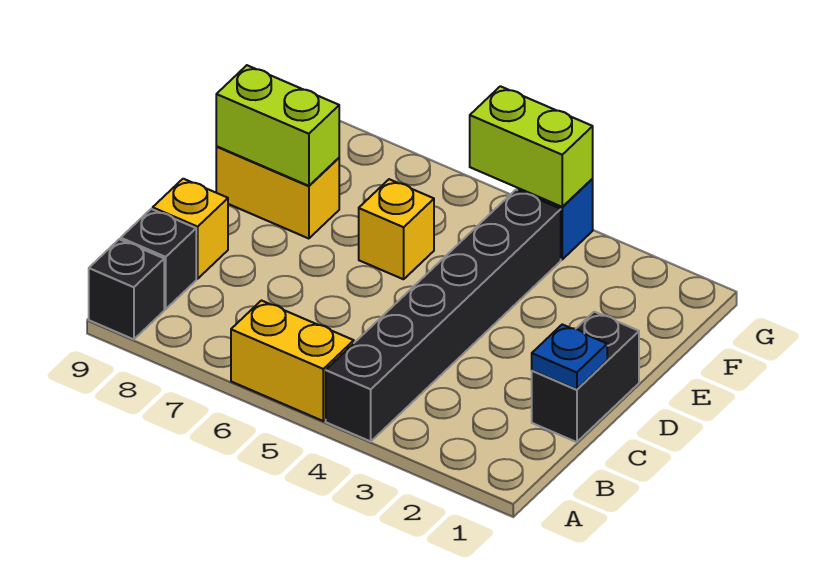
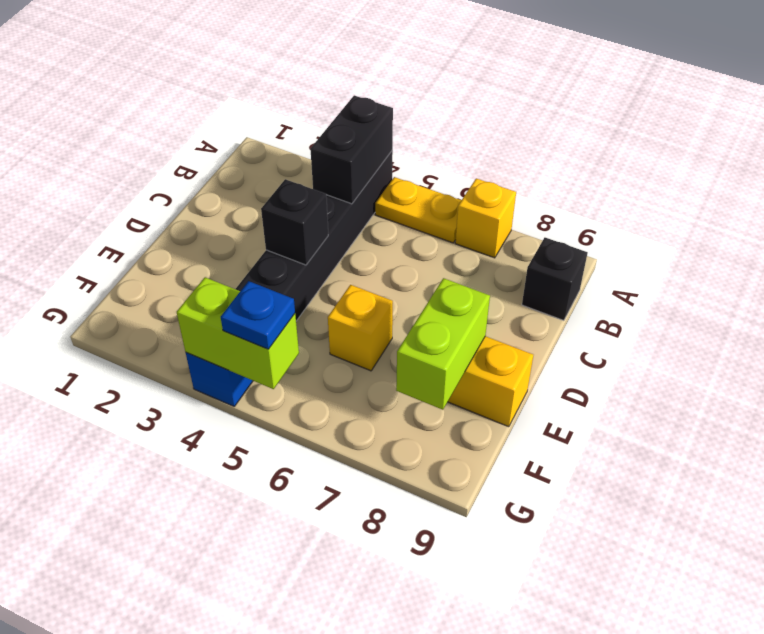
yellow brick A5:A6 level 1 -> yellow plate A5:A6 level 1
black brick A9 level 1 -> black brick D4 level 2
black brick C1:D1 level 1 -> black brick A4:B4 level 2
blue plate C1 level 2 -> blue plate G5 level 3
yellow brick C9 level 1 -> yellow brick A7 level 1
lime brick E8:E9 level 2 -> lime brick E8:F8 level 2

